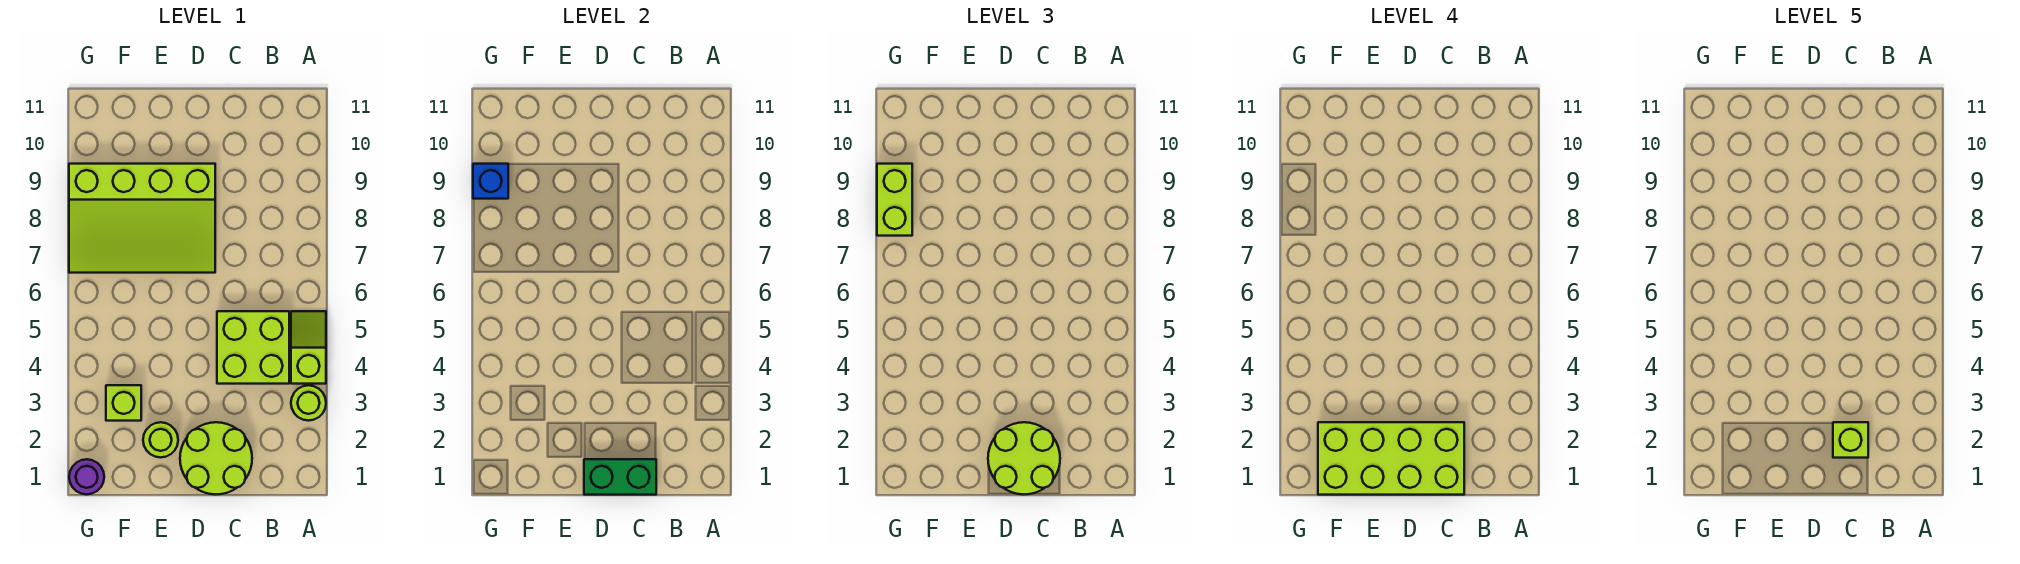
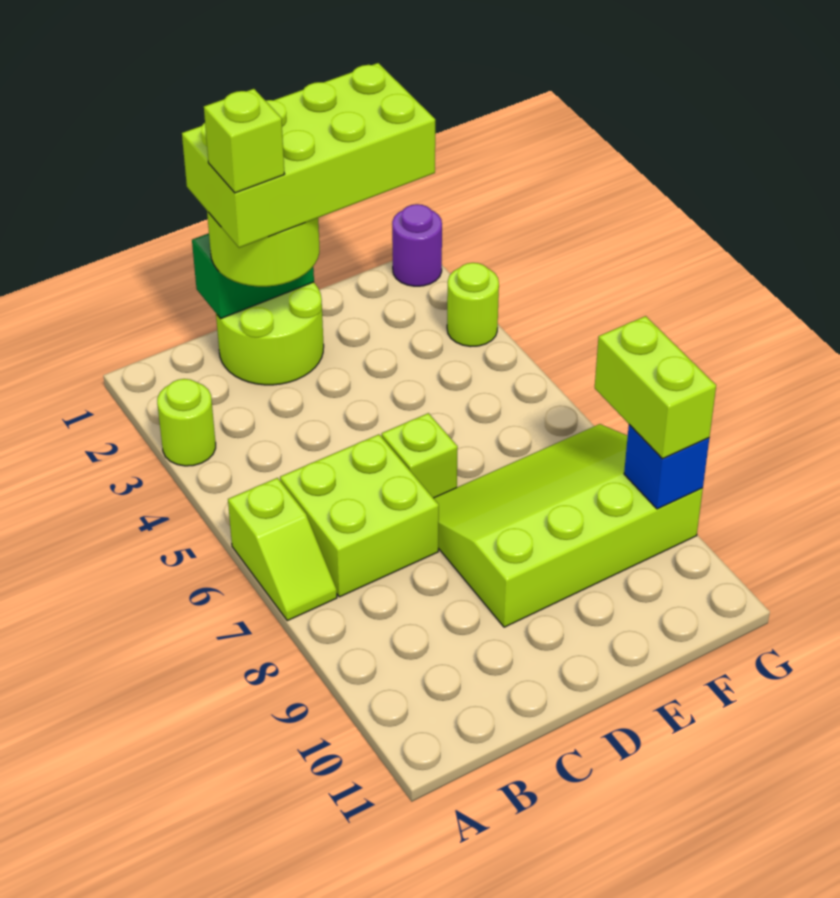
lime slope A4:A5 level 1 top 4 -> lime slope A6:A7 level 1 top 6
lime brick B4:C5 level 1 -> lime brick B6:C7 level 1
lime round brick E2 level 1 -> lime round brick G3 level 1
lime brick F3 level 1 -> lime brick D6 level 1

